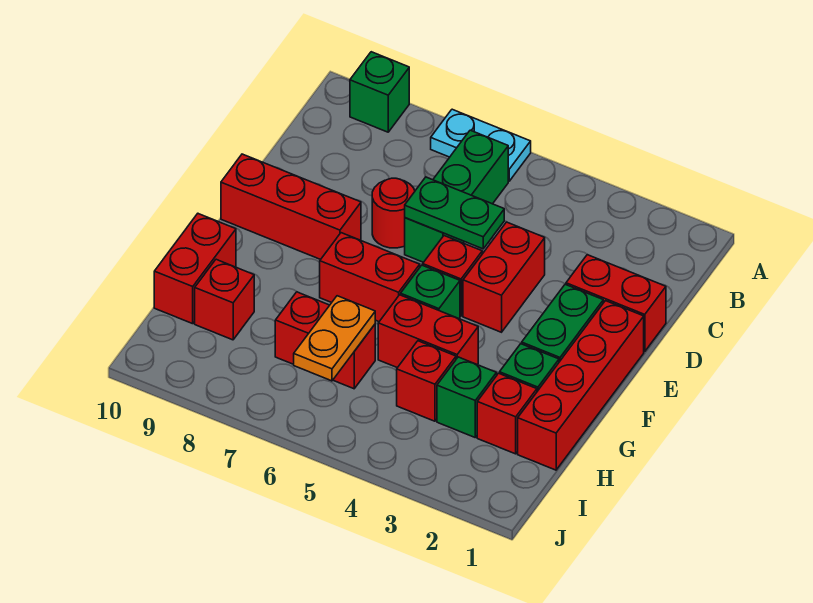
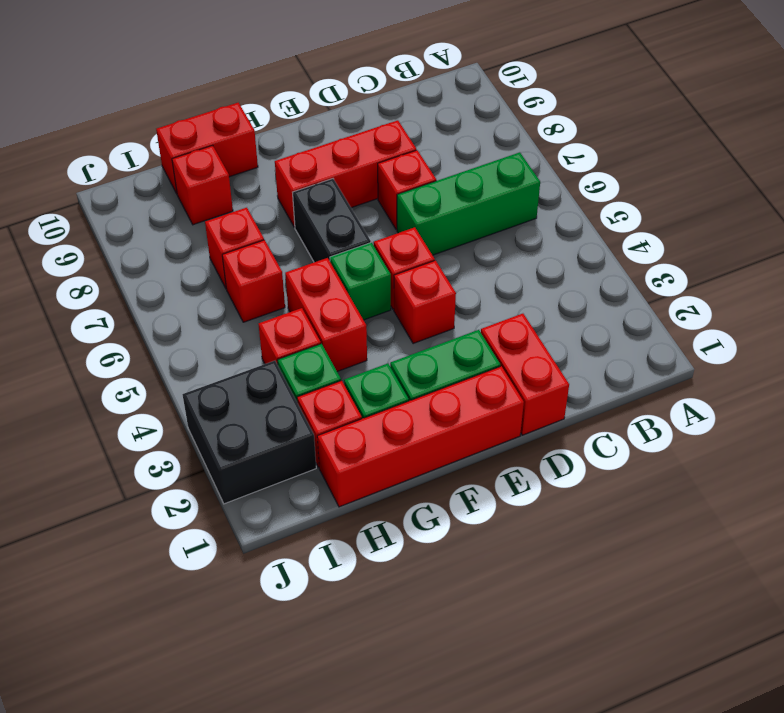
cyan plate A6:A7 level 1 -> none
green brick A9 level 1 -> none
red brick D4:E4 level 1 -> red brick E4 level 1
green plate D5:D6 level 2 -> none
red round brick D7 level 1 -> red brick D7 level 1
red brick E8:E10 level 1 -> red brick D8:F8 level 1
red brick F6:F7 level 1 -> black brick F6:F7 level 1
orange plate H6:I6 level 2 -> none
none -> black brick I2:J3 level 1

